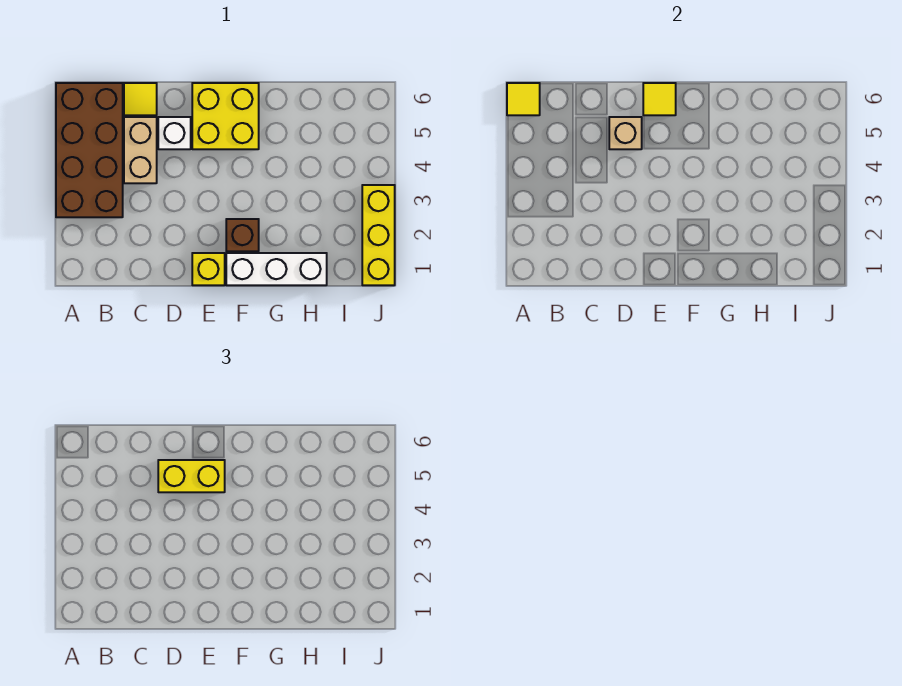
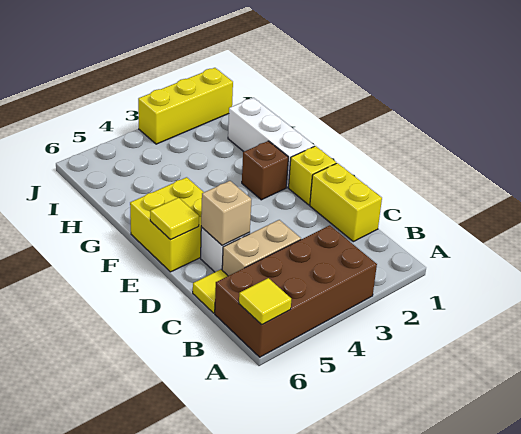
yellow brick D5:E5 level 3 -> yellow brick C1:D1 level 1

